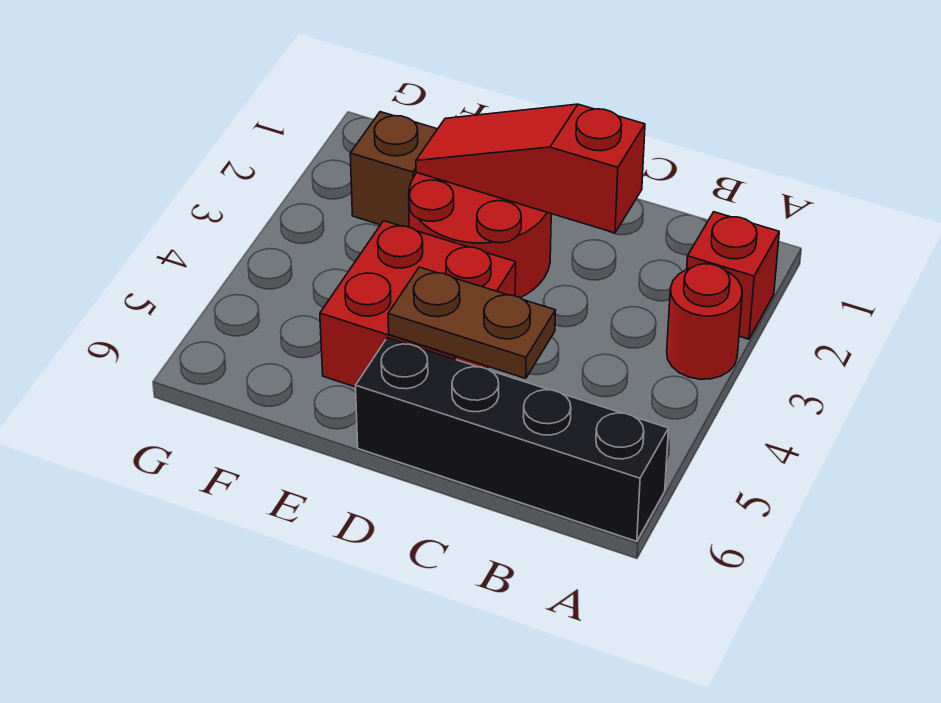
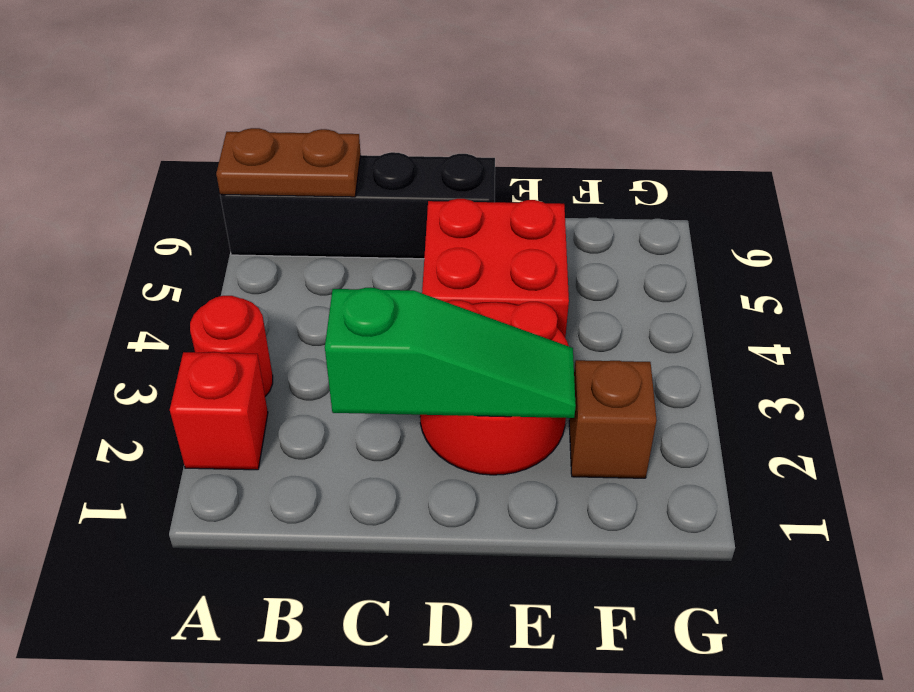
red slope C2:E2 level 2 top C -> green slope C2:E2 level 2 top C
brown plate C5:D5 level 2 -> brown plate A6:B6 level 2

